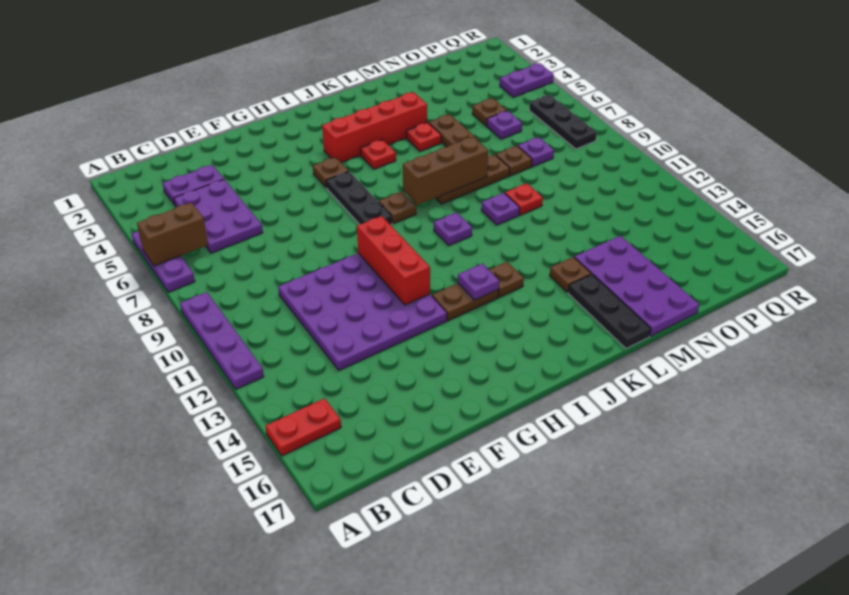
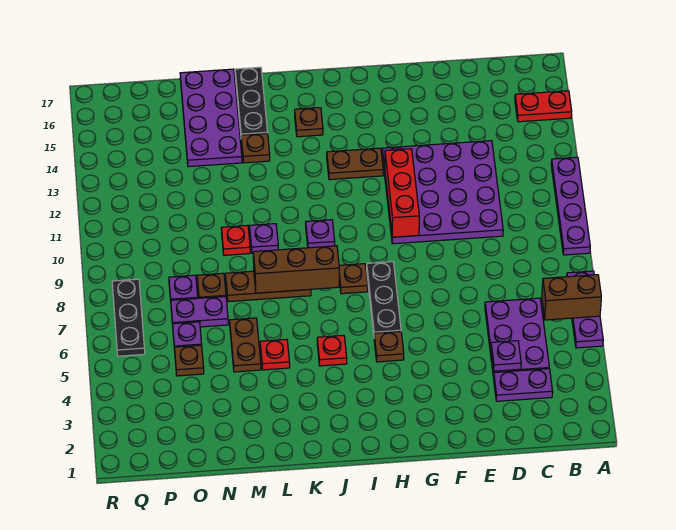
red brick I4:L4 level 1 -> none
purple plate I13 level 2 -> purple plate D4 level 2
brown plate J13 level 1 -> brown plate J15 level 1
purple plate Q4:R4 level 1 -> purple plate N7:O7 level 1

